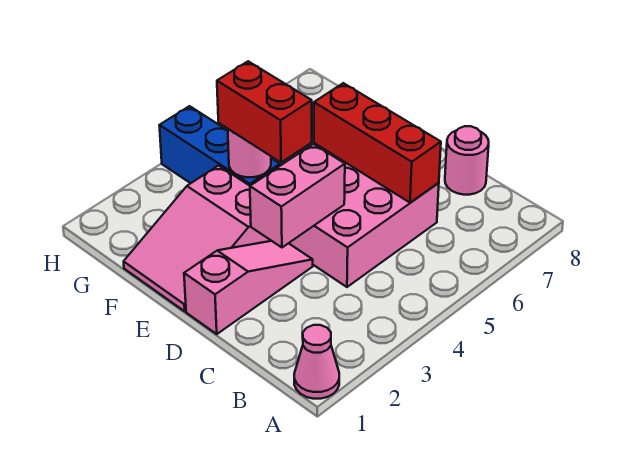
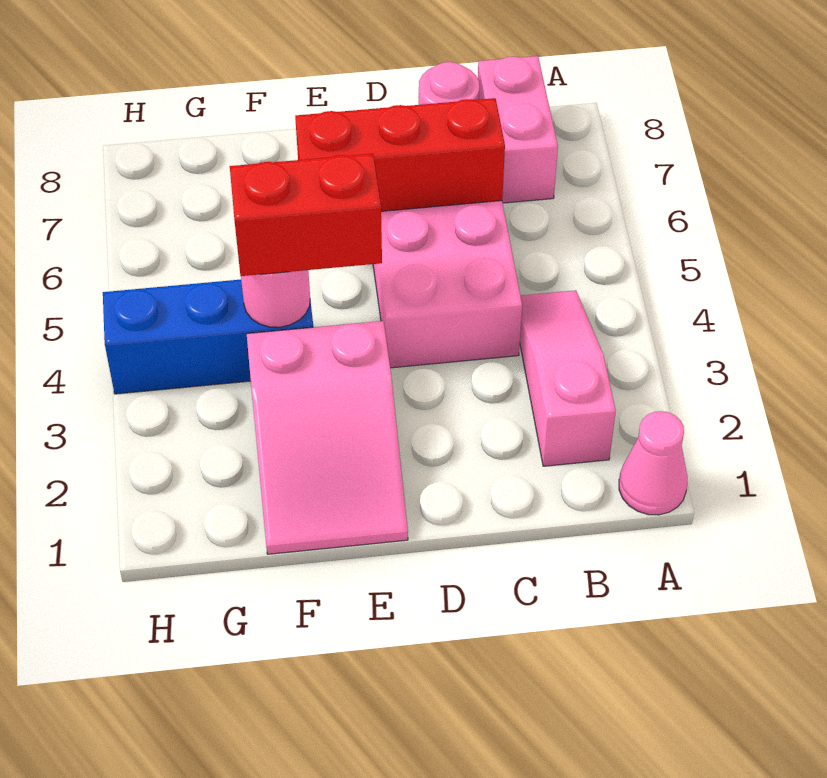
pink slope D1:D3 level 1 top 1 -> pink slope B2:B4 level 1 top 2
pink brick D3:D4 level 2 -> pink brick B7:B8 level 1

